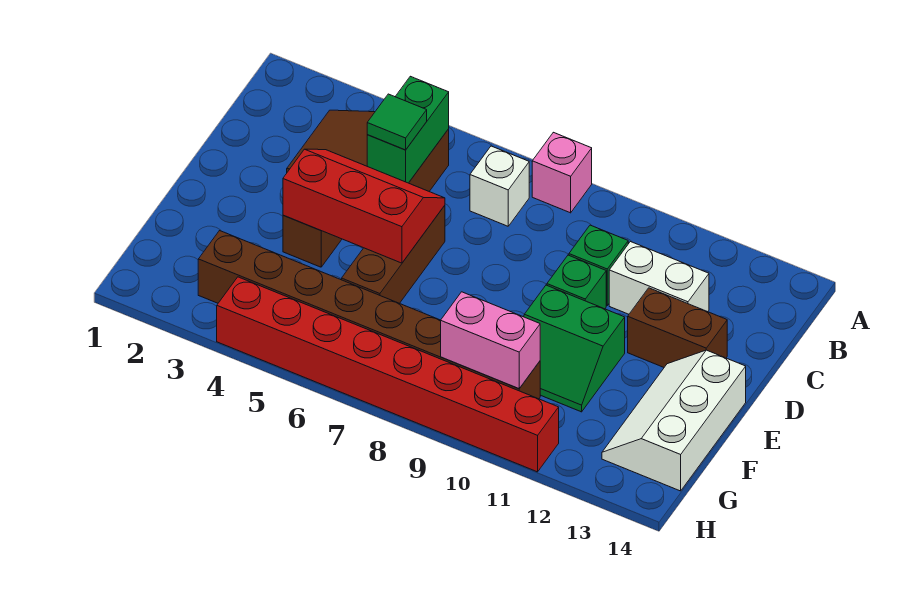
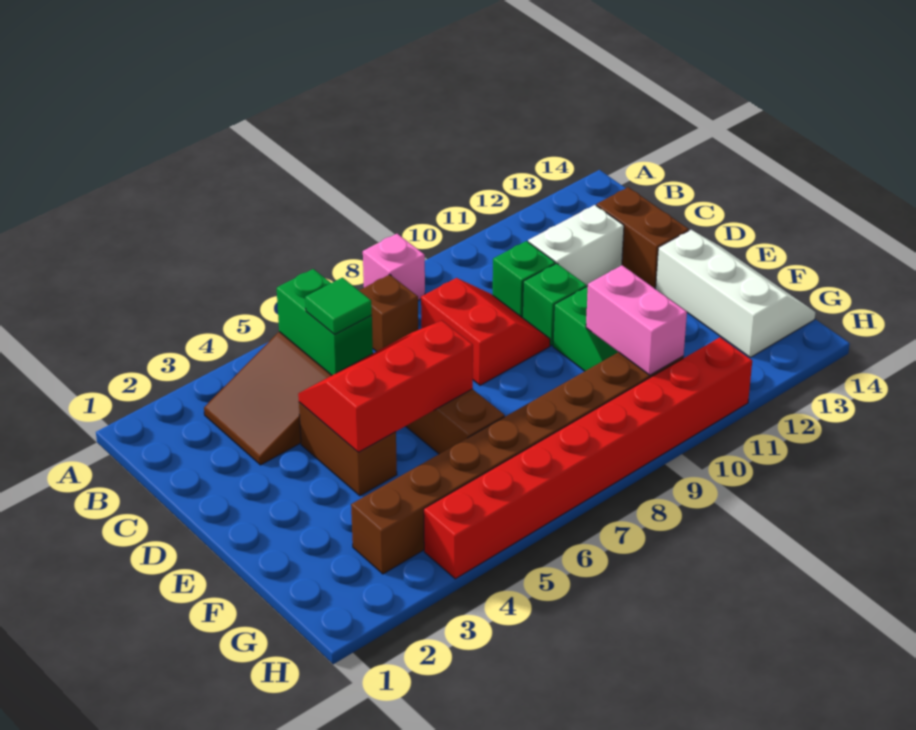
white brick B7 level 1 -> brown brick B7 level 1
none -> red slope C8:D9 level 1 top 8
brown brick D12:D13 level 1 -> brown brick C13:D13 level 1
white slope E13:G14 level 1 top 14 -> white slope E13:G14 level 1 top 13
pink brick G9:G10 level 2 -> pink brick F10:G10 level 2

